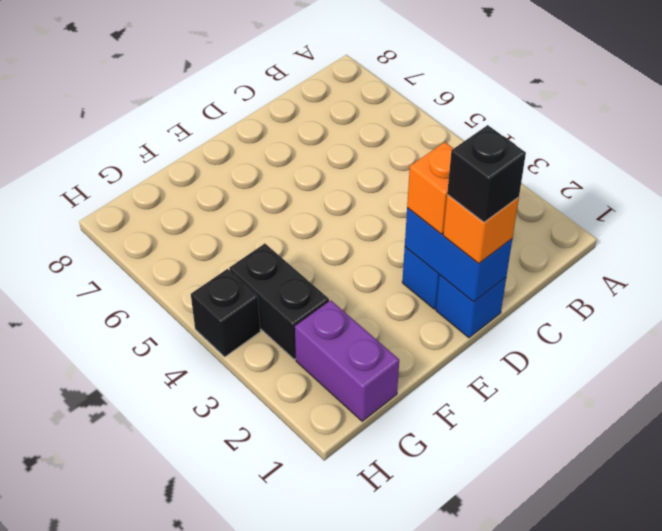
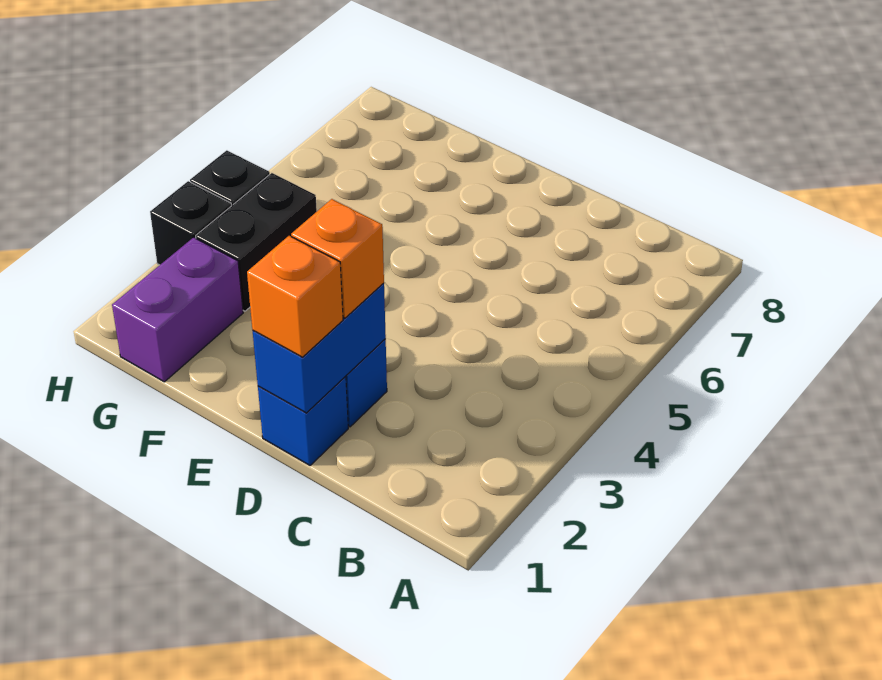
black brick D1 level 4 -> black brick H3 level 1

